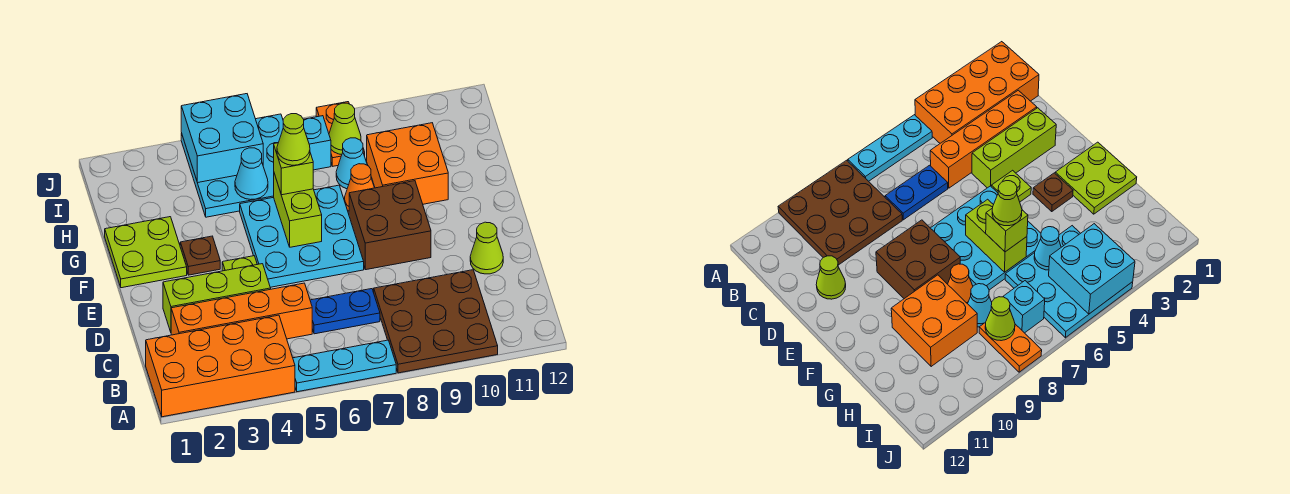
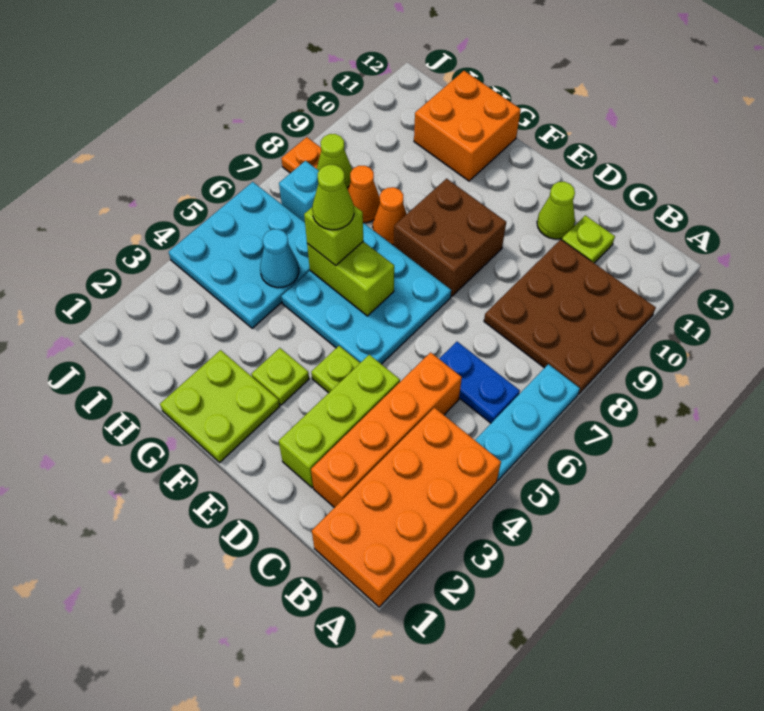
blue plate C6:C7 level 1 -> blue plate B6:C6 level 1
none -> lime plate C11 level 1
brown plate F3 level 1 -> lime plate F3 level 1
orange brick G9:H10 level 1 -> orange brick G11:H12 level 1
cyan cone H8 level 1 -> orange cone H8 level 1
cyan brick I4:J5 level 2 -> none

